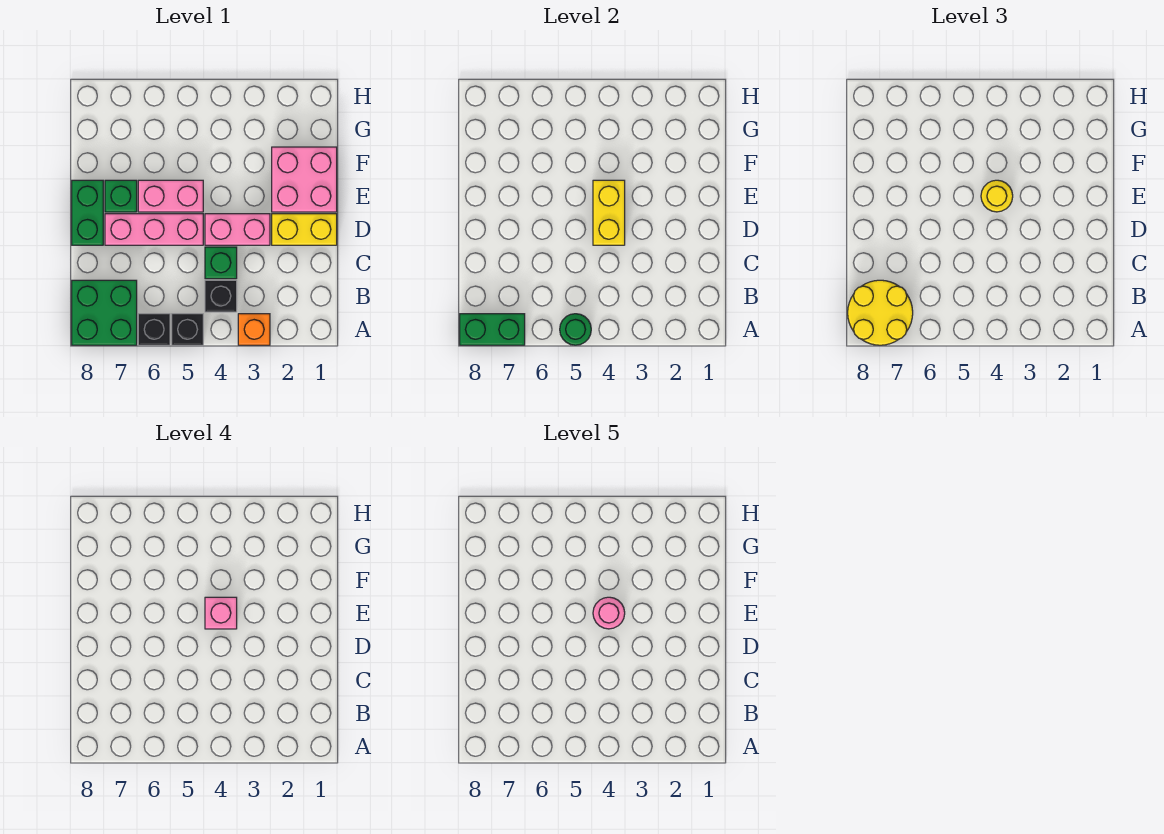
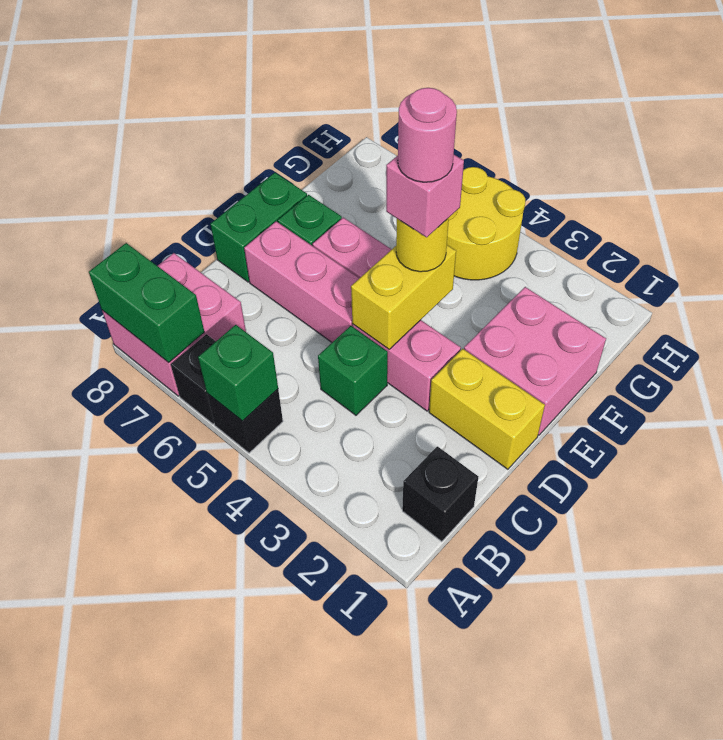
orange brick A3 level 1 -> none
green round brick A5 level 2 -> green brick A5 level 2
green brick A7:B8 level 1 -> pink brick A7:B8 level 1
yellow round brick A7:B8 level 3 -> yellow round brick G4:H5 level 1
black brick B4 level 1 -> black brick B1 level 1

